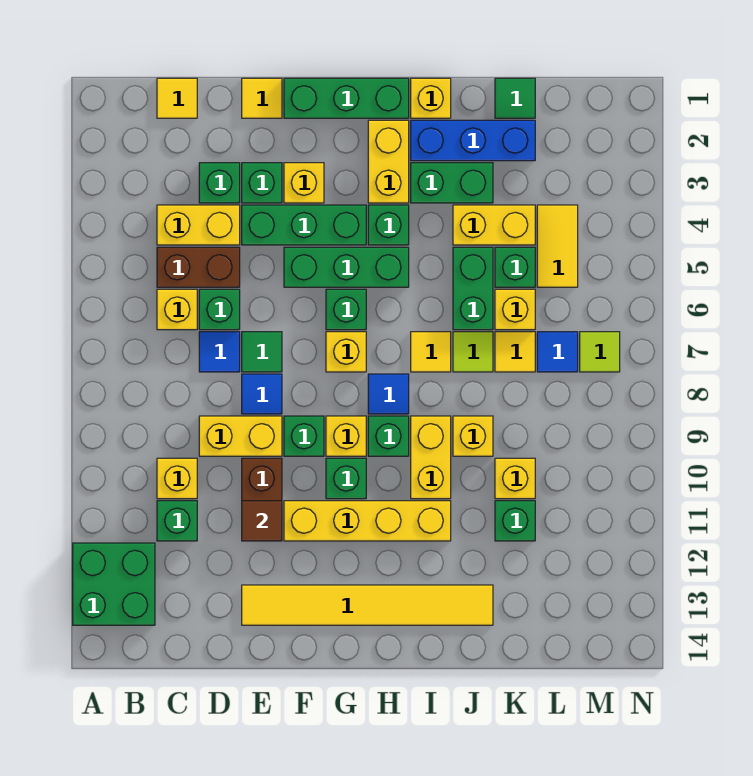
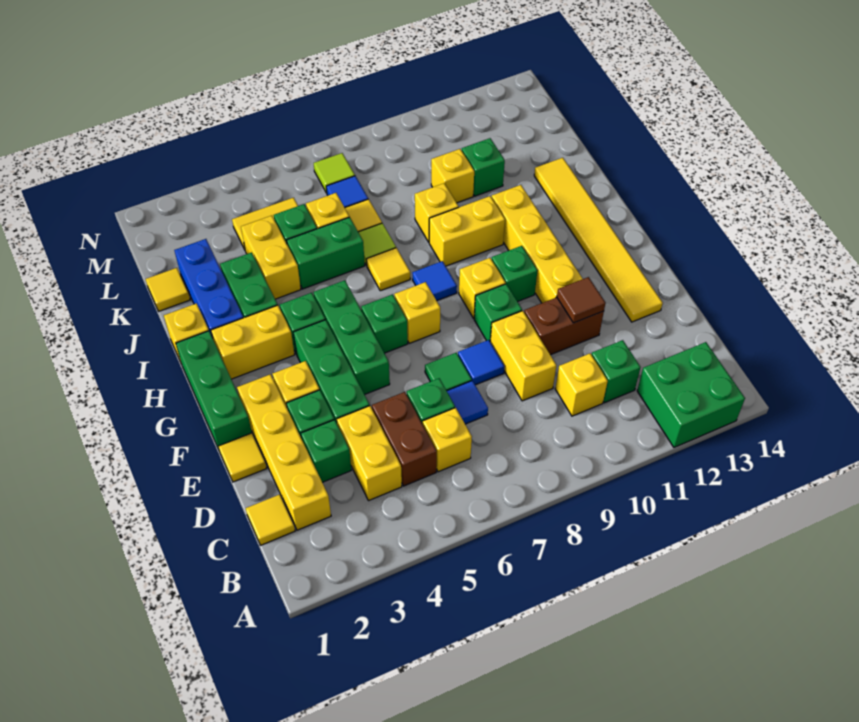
none -> yellow brick C2:F2 level 1
green brick H9 level 1 -> none
green tile K1 level 1 -> yellow tile K1 level 1

